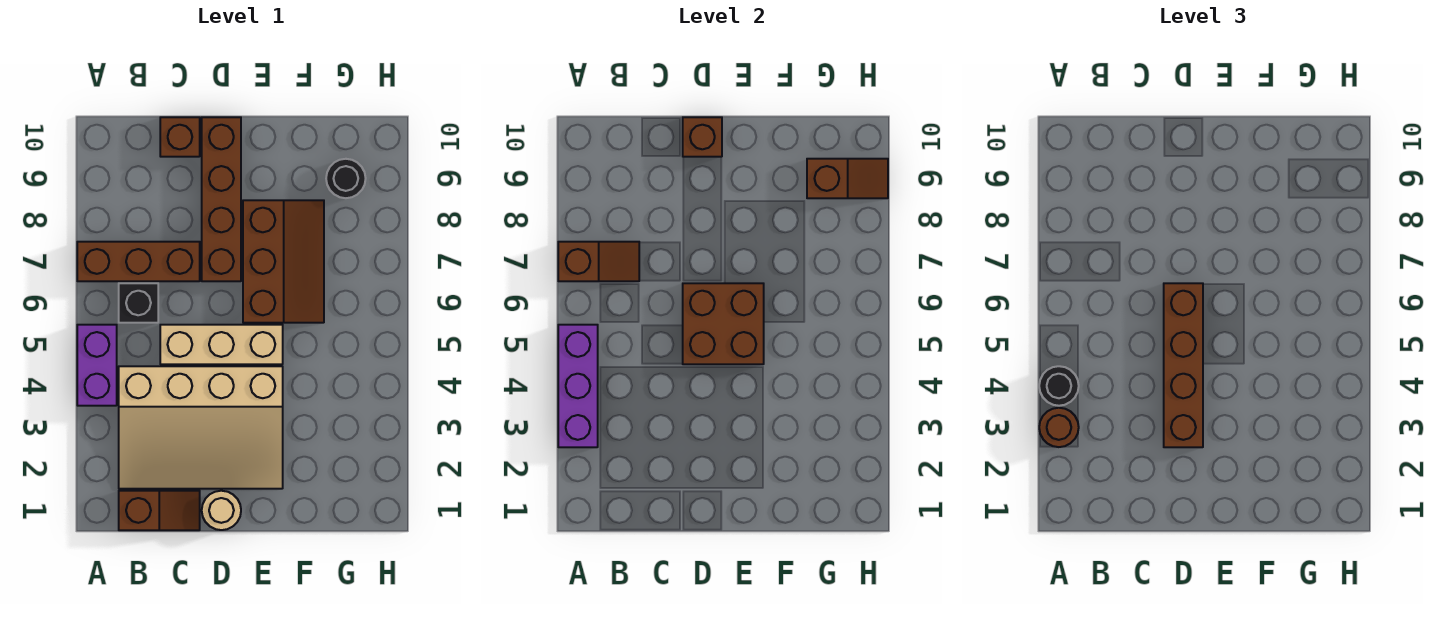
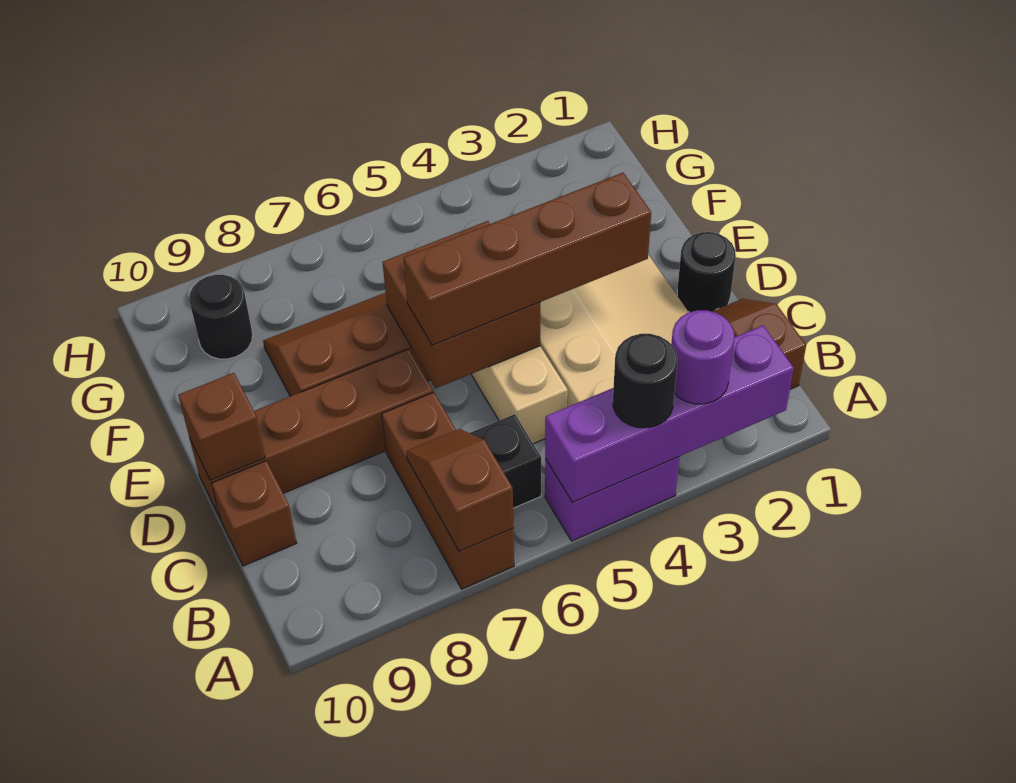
purple brick A3:A5 level 2 -> purple brick A2:A5 level 2
brown round brick A3 level 3 -> purple round brick A3 level 3
tan round brick D1 level 1 -> black round brick D1 level 1
brown slope G9:H9 level 2 top G -> none

